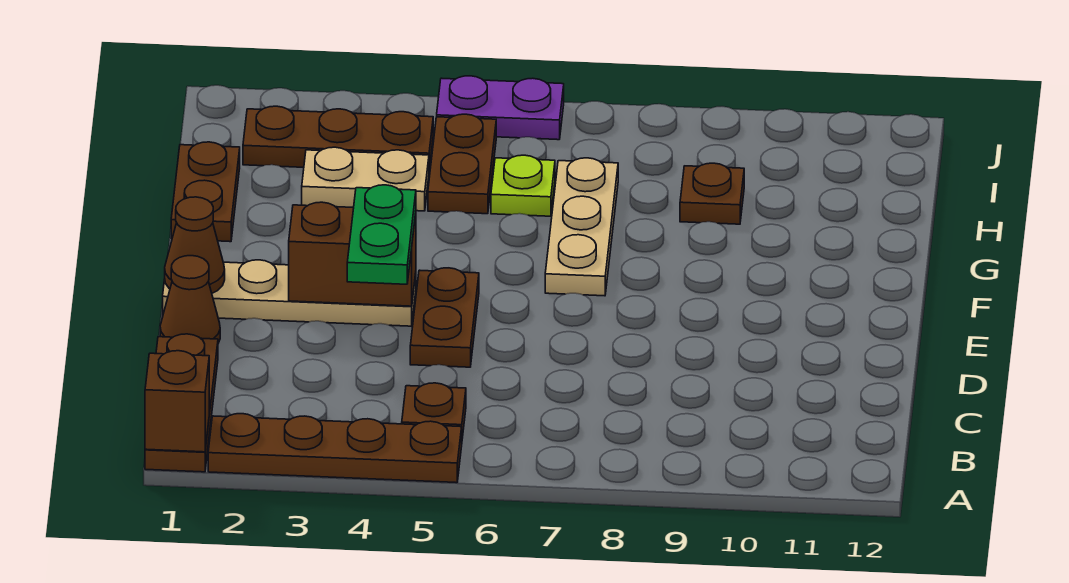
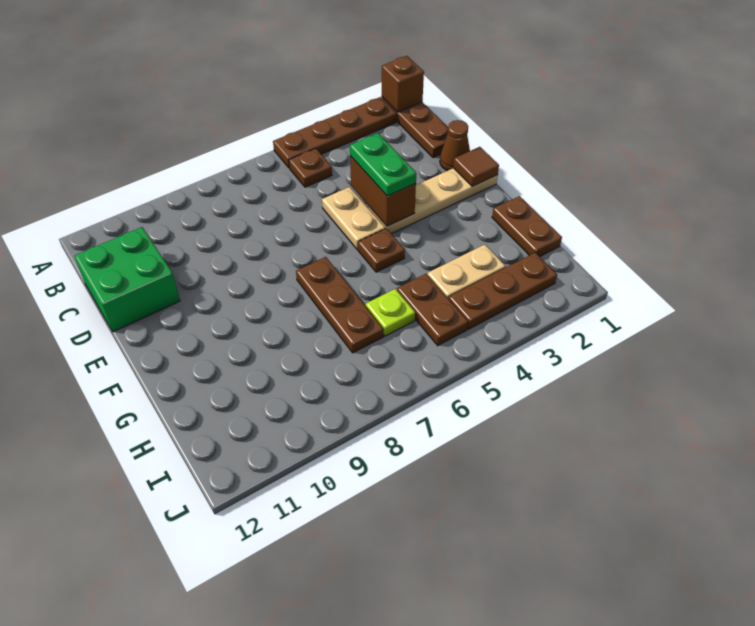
none -> green brick C11:D12 level 1
brown plate D5:E5 level 1 -> tan plate D5:E5 level 1
brown cone E1 level 2 -> brown tile E1 level 2
brown brick E3:E4 level 2 -> brown brick D4:E4 level 2
tan plate F7:H7 level 1 -> brown plate F7:H7 level 1
brown plate H9 level 1 -> brown plate F5 level 1
purple plate J5:J6 level 1 -> none

